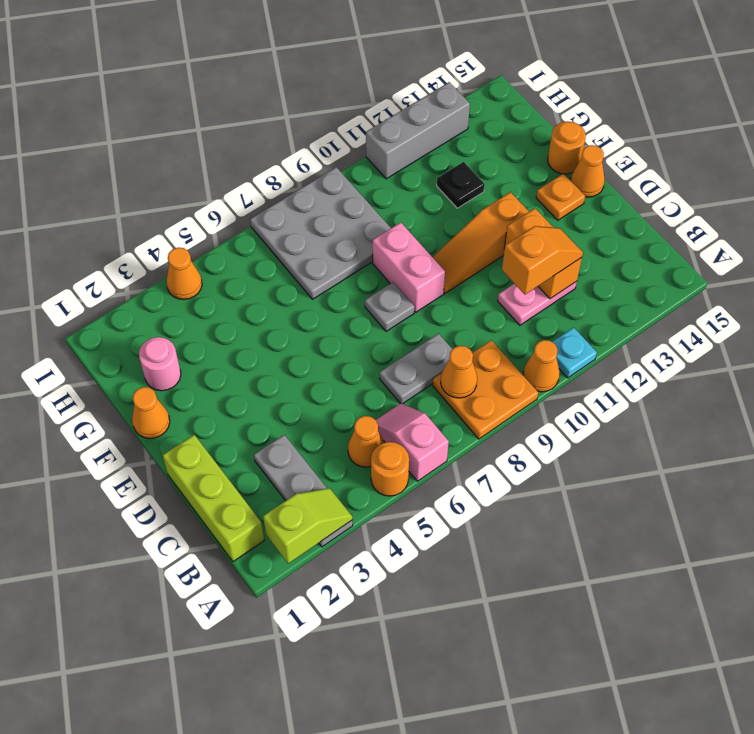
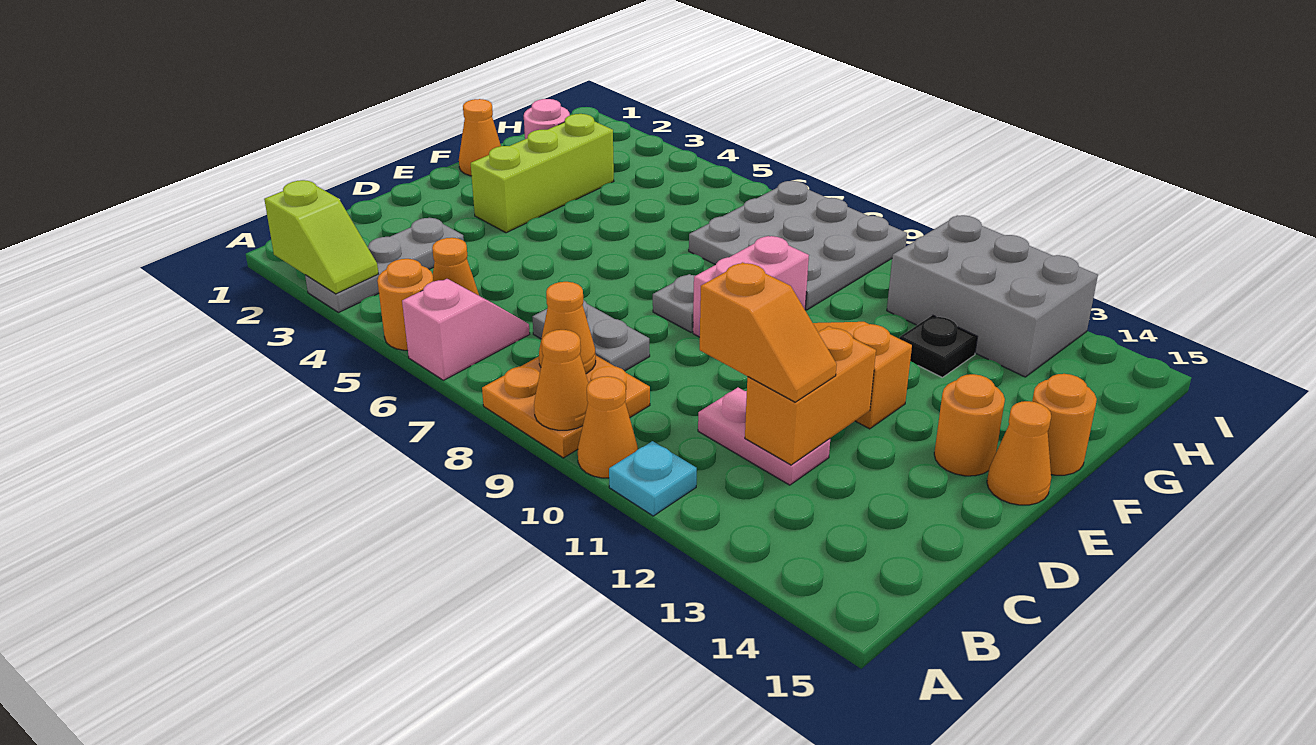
lime brick B1:D1 level 1 -> lime brick E3:G3 level 1
orange plate E14 level 1 -> orange round brick E14 level 1
orange cone I4 level 1 -> orange cone A9 level 2
grey brick I11:I13 level 1 -> grey brick H11:I13 level 1

